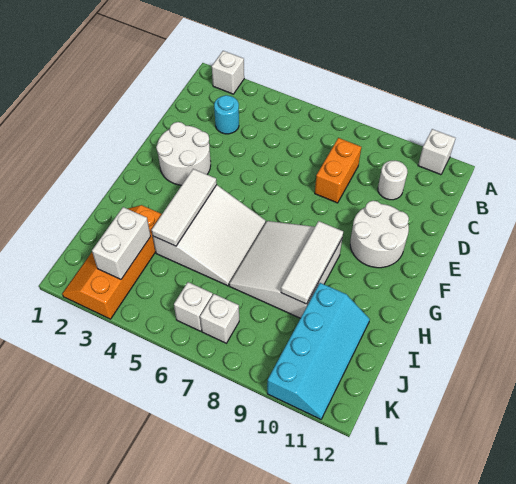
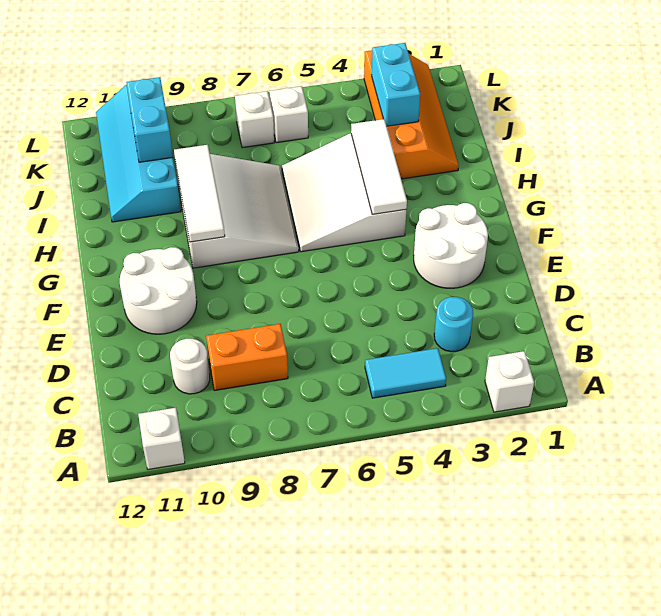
none -> cyan tile B4:B5 level 1
orange brick C8:D8 level 1 -> orange brick C8:C9 level 1
white brick J3:K3 level 2 -> cyan brick J3:K3 level 2
none -> cyan brick J10:K10 level 2

